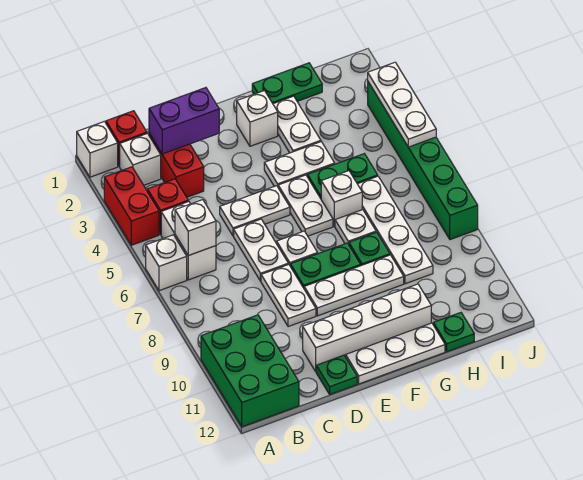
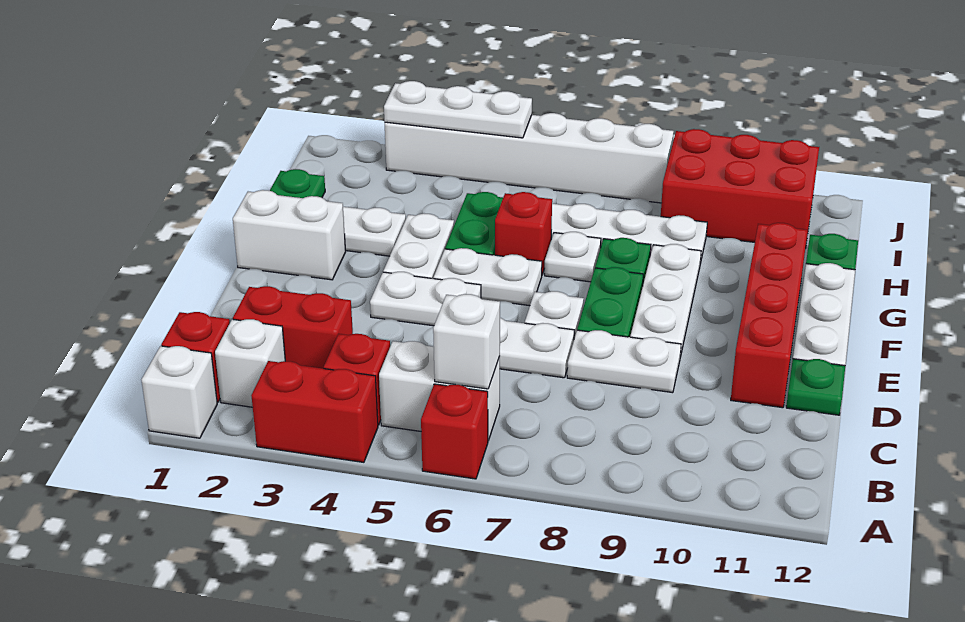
white brick A6 level 1 -> red brick A6 level 1
green brick A10:B12 level 1 -> none
purple brick C2:D2 level 2 -> none
white plate D5:E5 level 1 -> white plate E4:E5 level 1
white brick D11:G11 level 1 -> red brick D11:G11 level 1
white brick F2 level 1 -> white brick F1:F2 level 1
white brick G6 level 1 -> red brick G6 level 1
none -> red brick I9:J11 level 1
green brick J3:J8 level 1 -> white brick J3:J8 level 1

